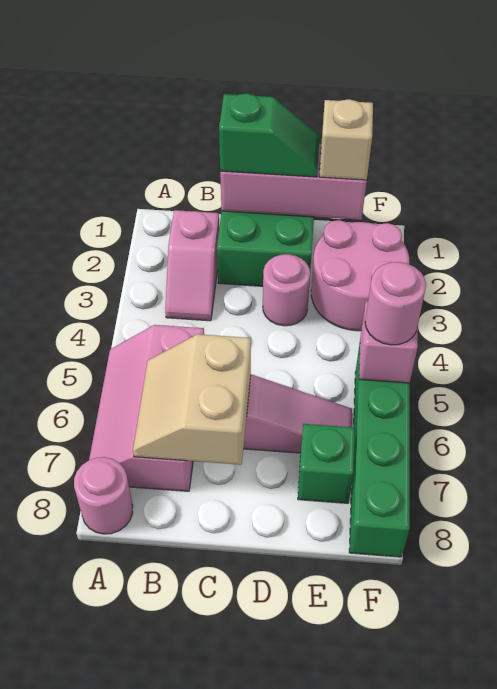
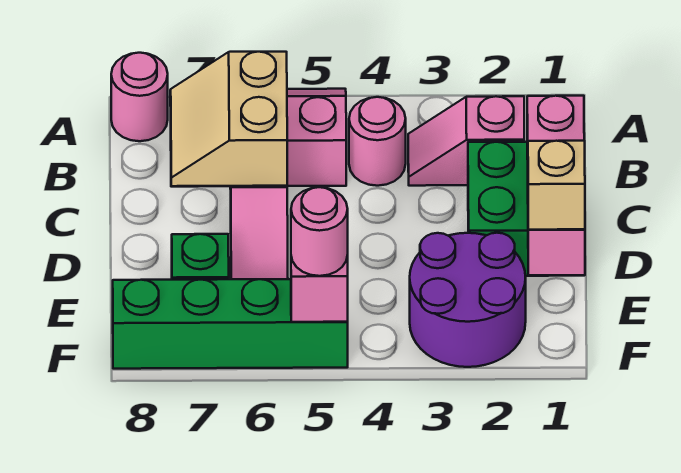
tan slope B6:C7 level 2 top C -> tan slope B6:C7 level 2 top 6
green slope C1:D1 level 3 top C -> none
pink round brick D3 level 1 -> pink round brick B4 level 1
pink round brick E2:F3 level 1 -> purple round brick E2:F3 level 1

